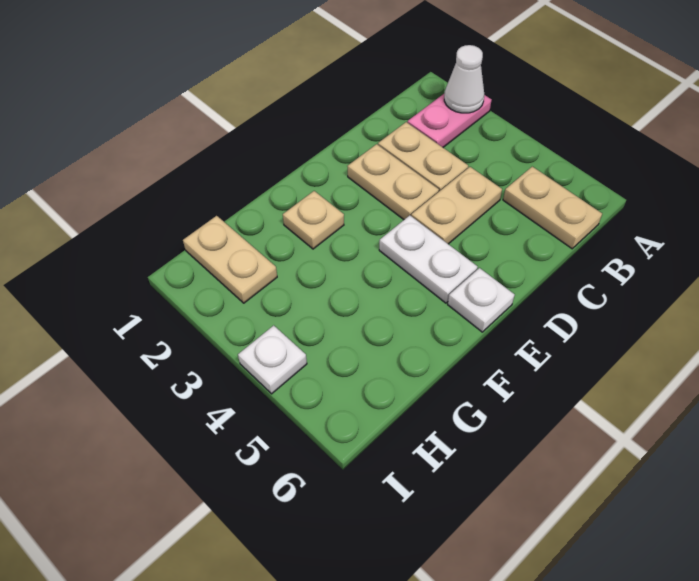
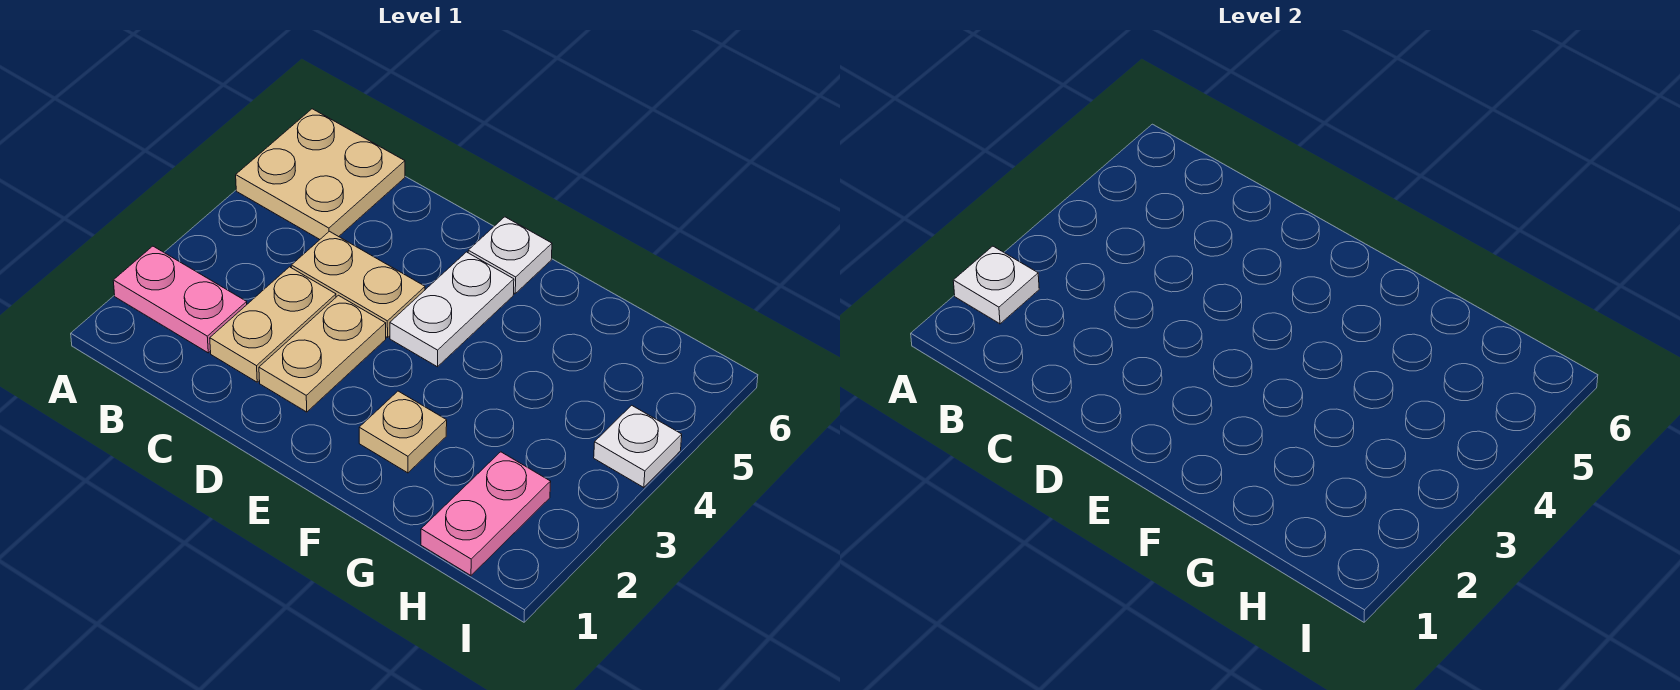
white cone A2 level 2 -> white plate A2 level 2
tan plate B5:B6 level 1 -> tan plate A5:B6 level 1
tan plate H1:H2 level 1 -> pink plate H1:H2 level 1

